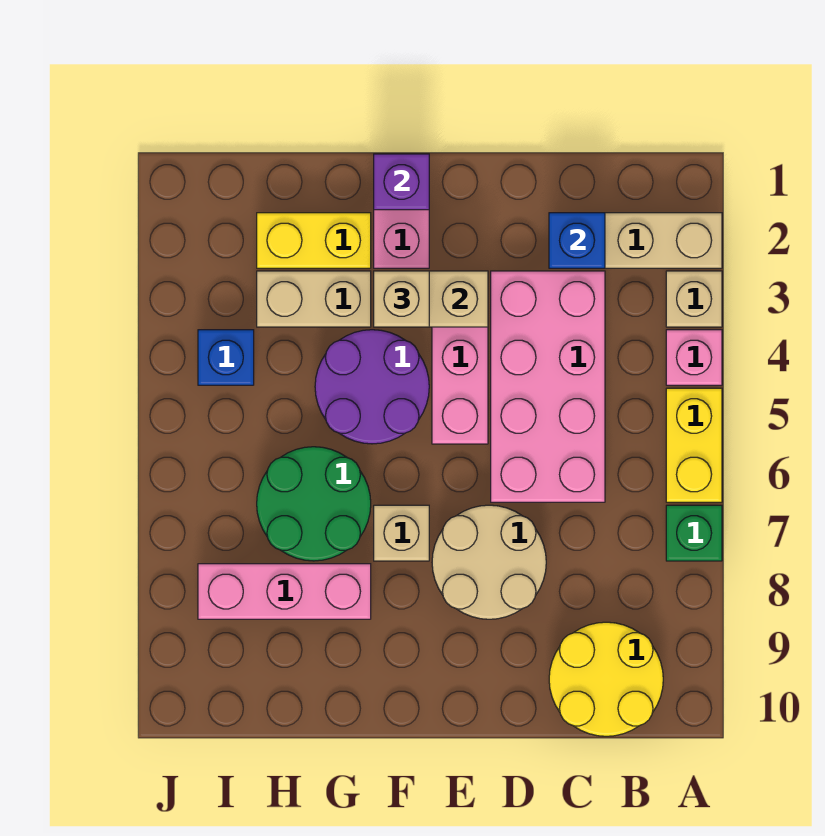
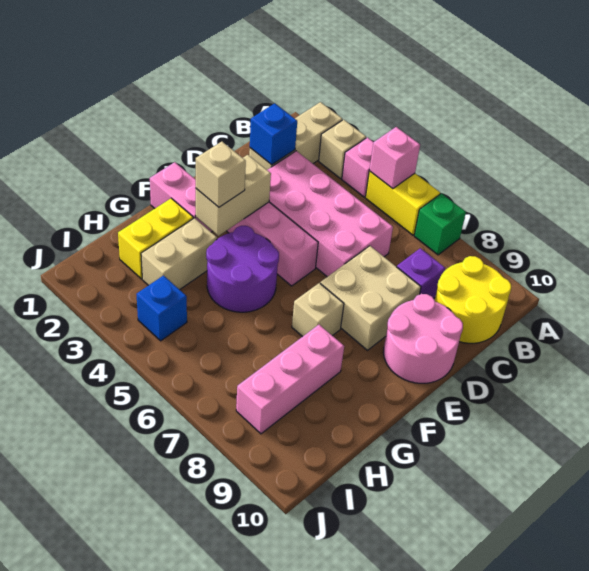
none -> pink brick A5 level 2
tan round brick D7:E8 level 1 -> tan brick D7:E8 level 1
none -> pink round brick D9:E10 level 1
purple brick F1 level 2 -> purple brick C8 level 1
green round brick G6:H7 level 1 -> none

